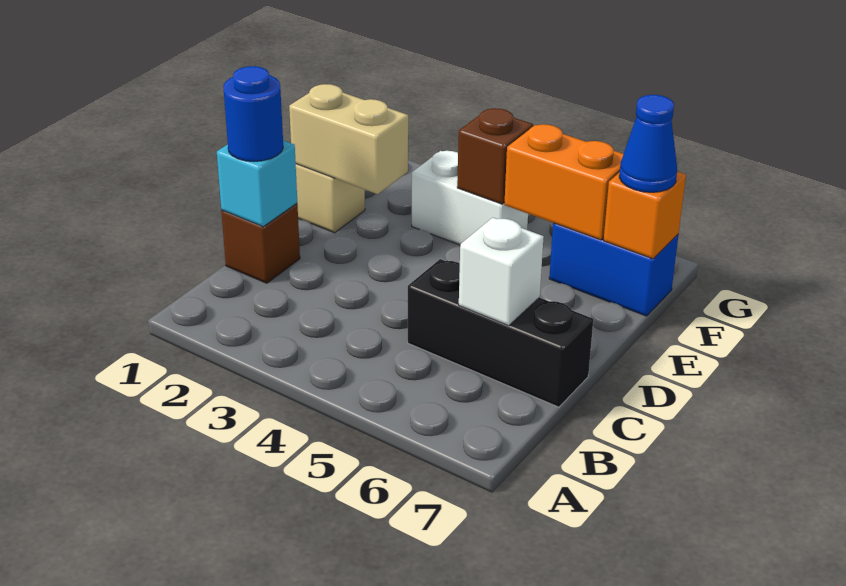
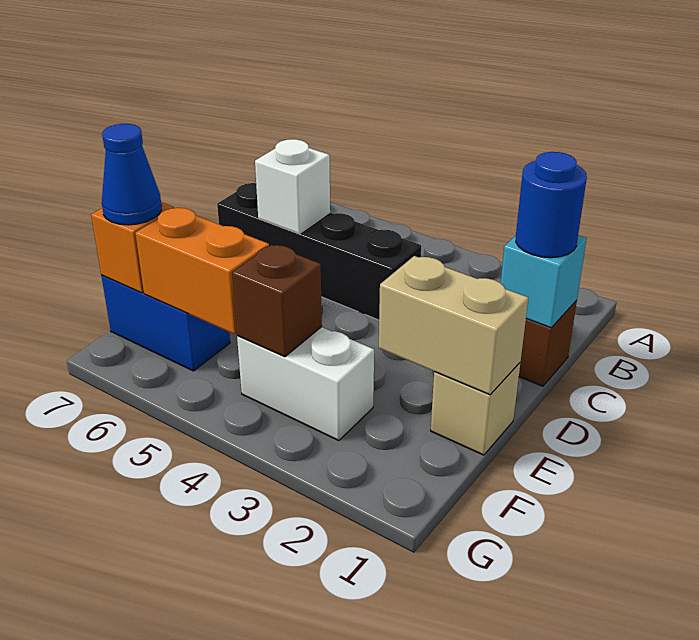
black brick C5:C7 level 1 -> black brick C4:C7 level 1

